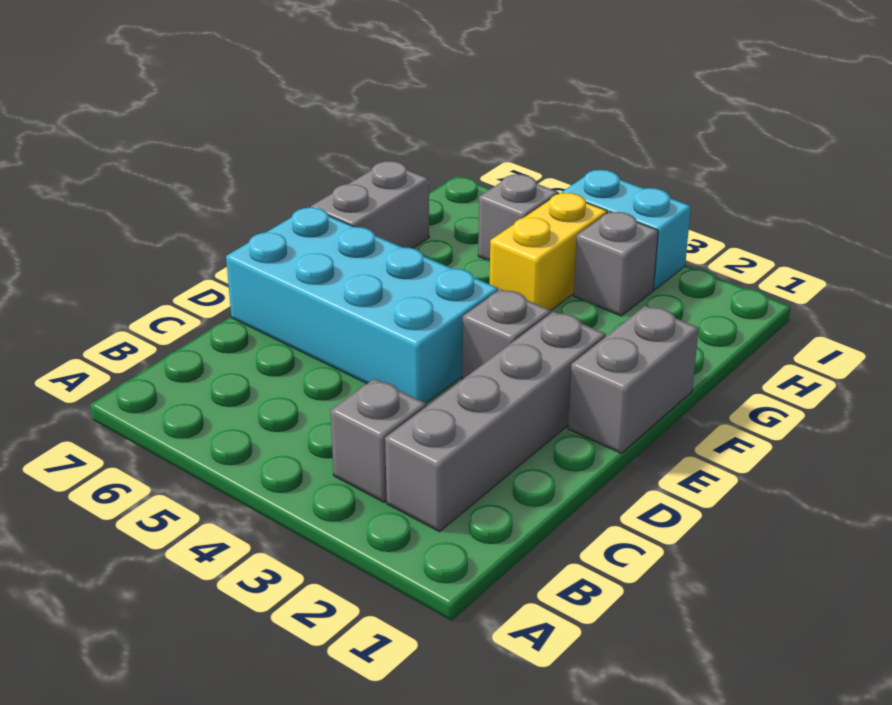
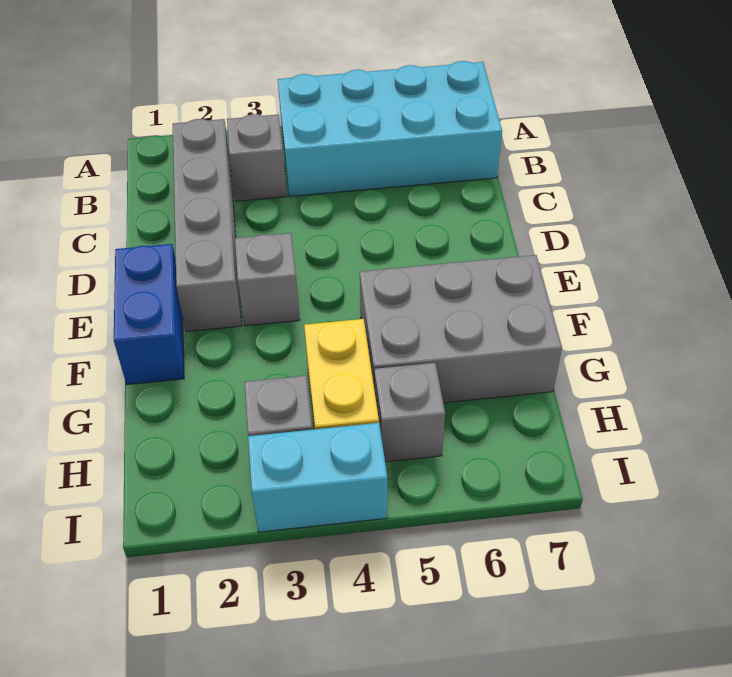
cyan brick D4:E7 level 1 -> cyan brick A4:B7 level 1
grey brick E1:F1 level 1 -> blue brick E1:F1 level 1
grey brick F7:G7 level 1 -> grey brick F5:G7 level 1

